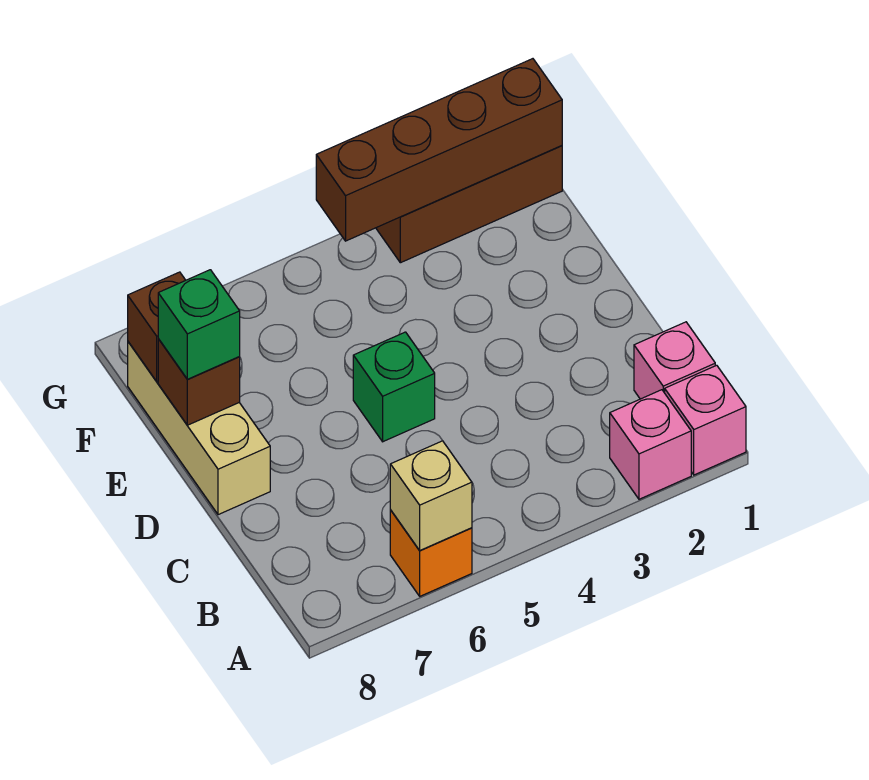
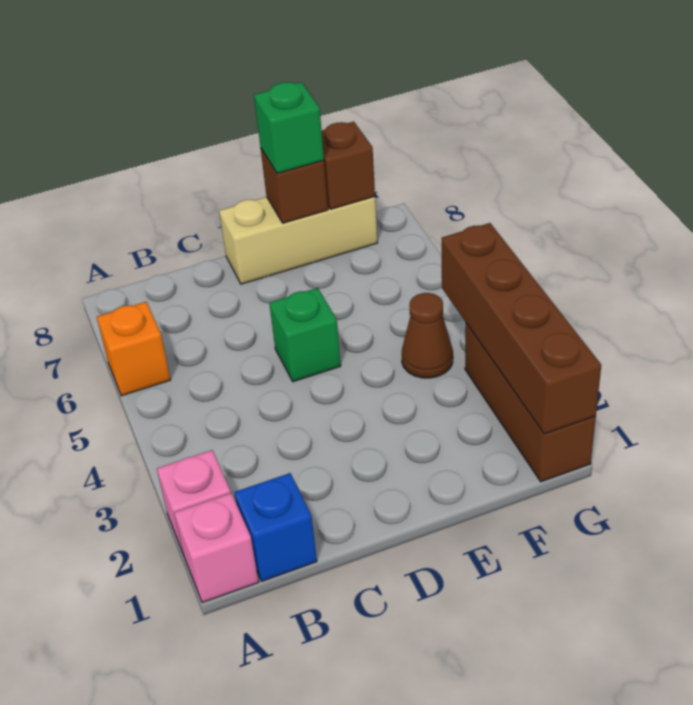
tan brick A6 level 2 -> none
pink brick B1 level 1 -> blue brick B1 level 1
none -> brown cone F4 level 1

